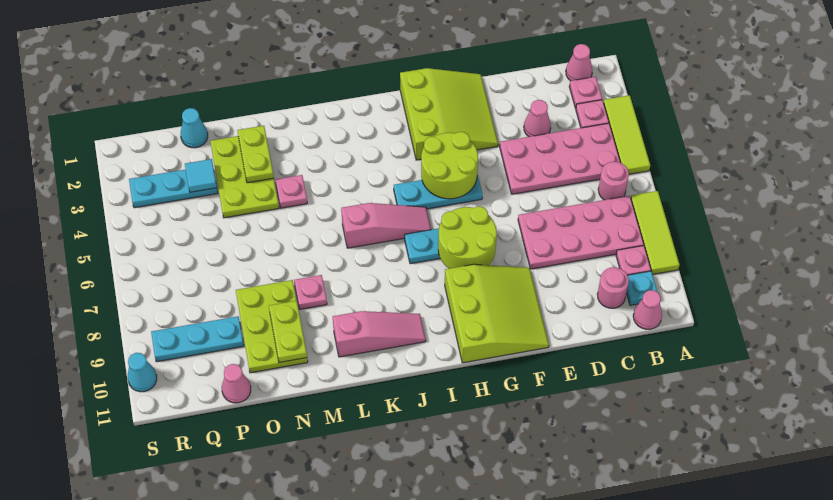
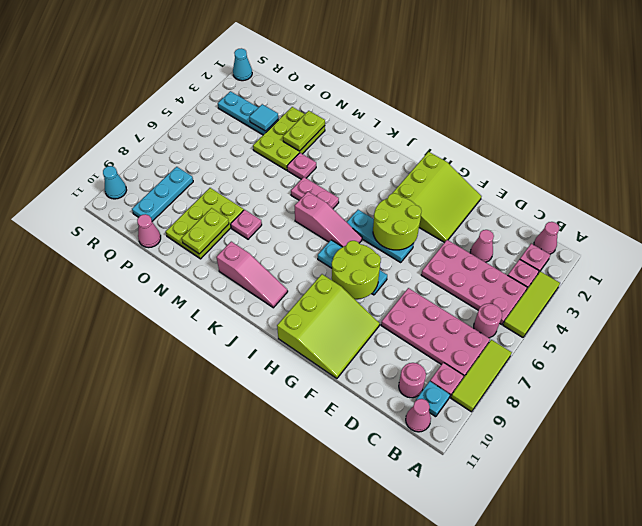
none -> pink plate K5:L5 level 1
cyan cone P1 level 1 -> cyan cone S1 level 1
cyan plate P9:R9 level 1 -> cyan plate Q8:Q10 level 1

